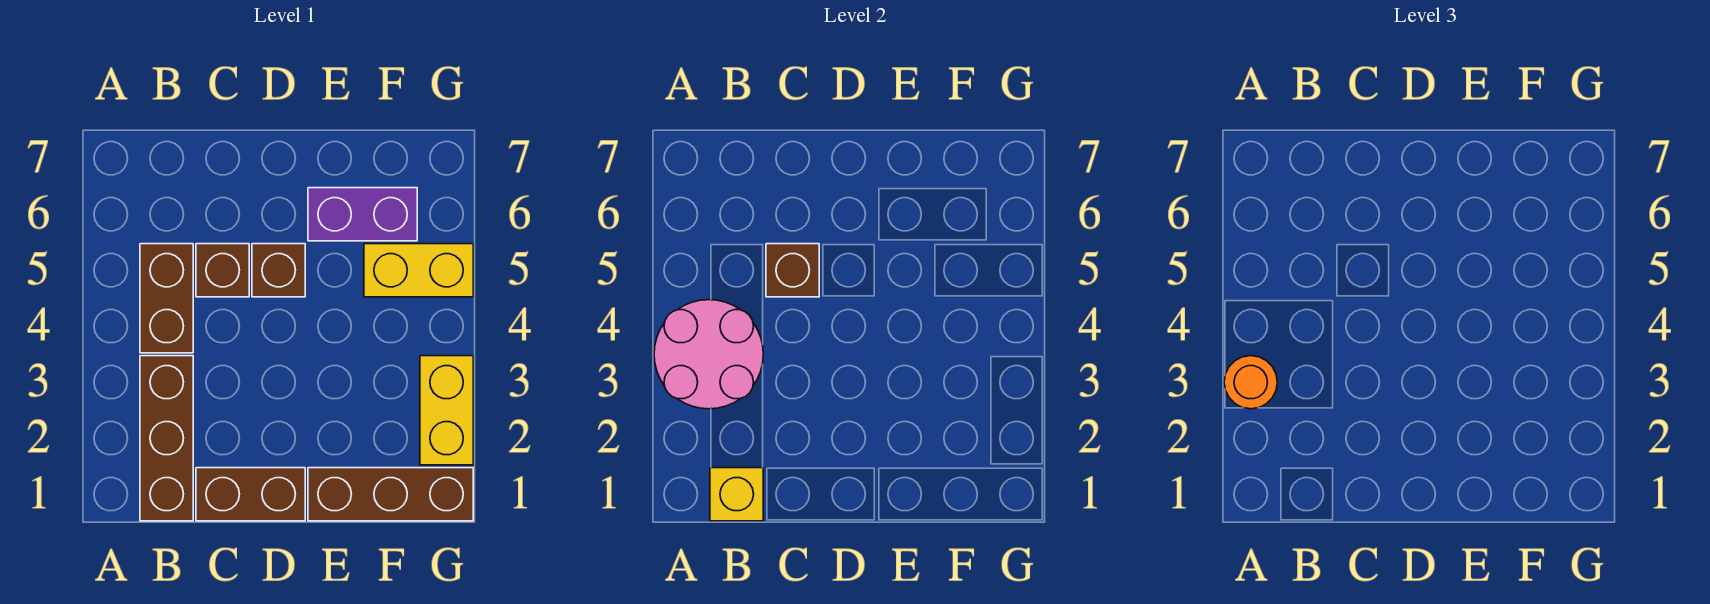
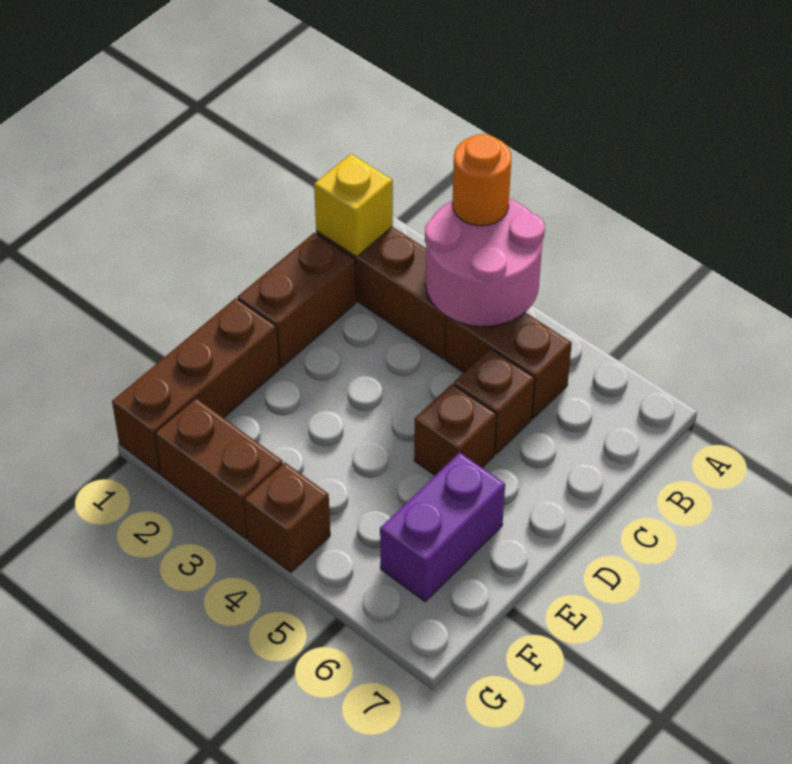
brown brick C5 level 2 -> brown brick G4 level 1
yellow brick F5:G5 level 1 -> none
yellow brick G2:G3 level 1 -> brown brick G2:G3 level 1

